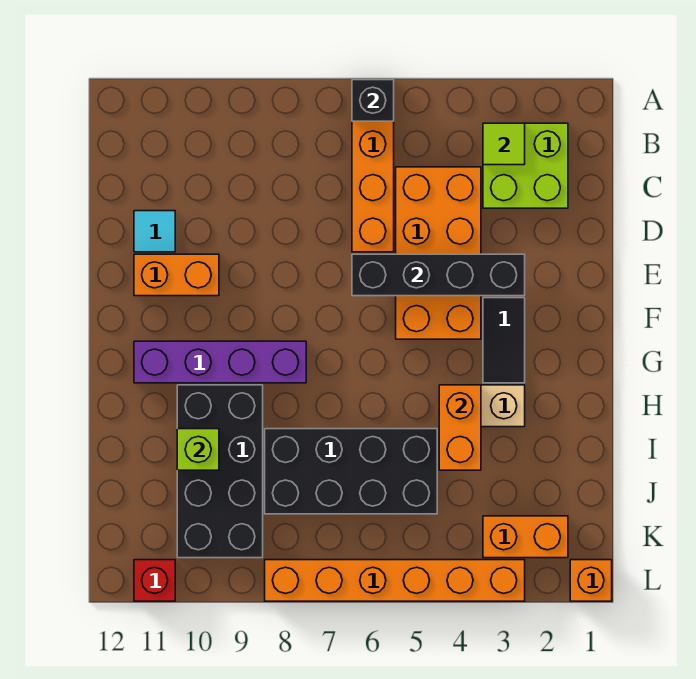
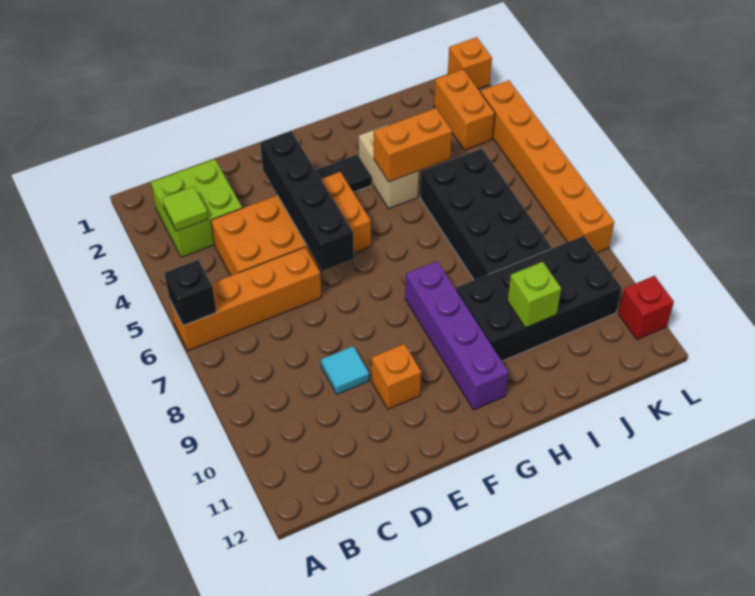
cyan tile D11 level 1 -> cyan tile D9 level 1
orange brick E10:E11 level 1 -> orange brick E10 level 1

